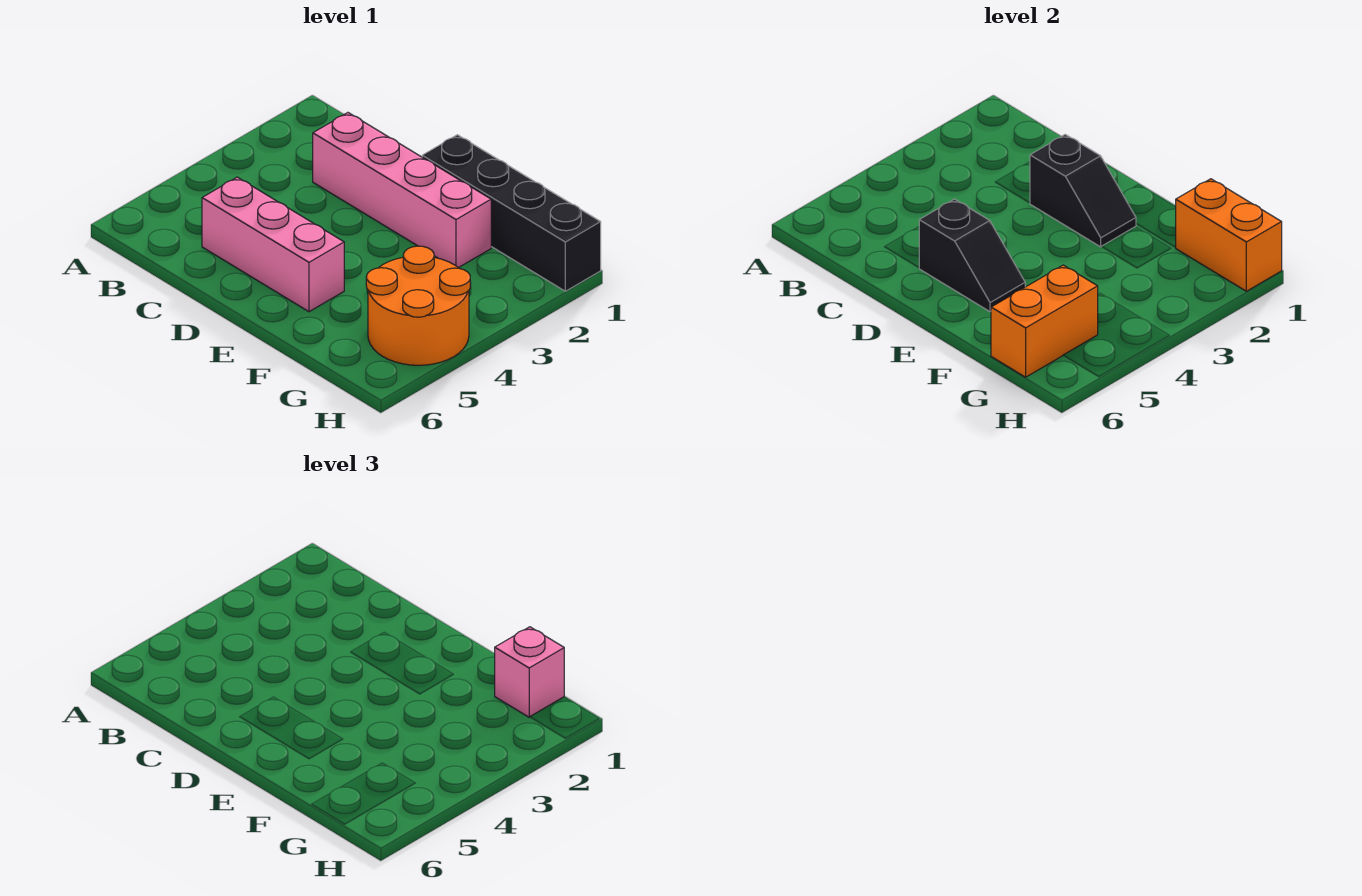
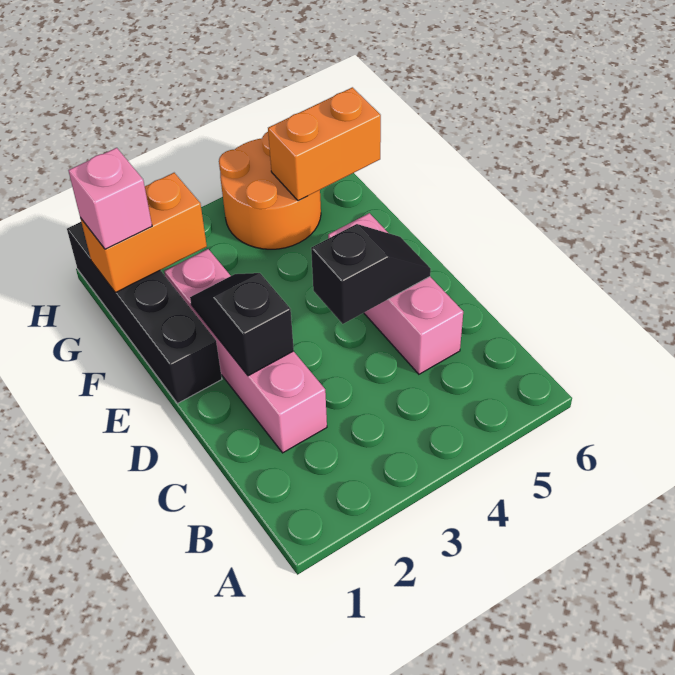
black slope D5:E5 level 2 top D -> black slope D4:D5 level 2 top 4
orange brick G1:H1 level 2 -> orange brick G1:G2 level 2

